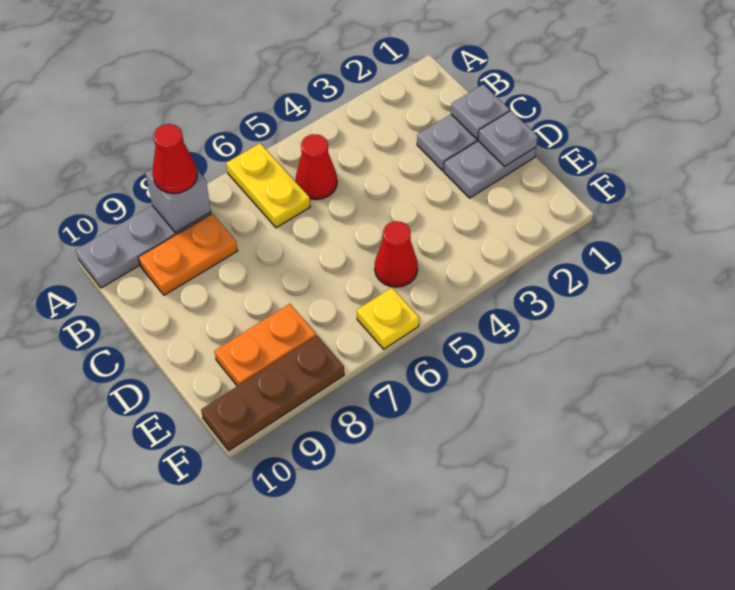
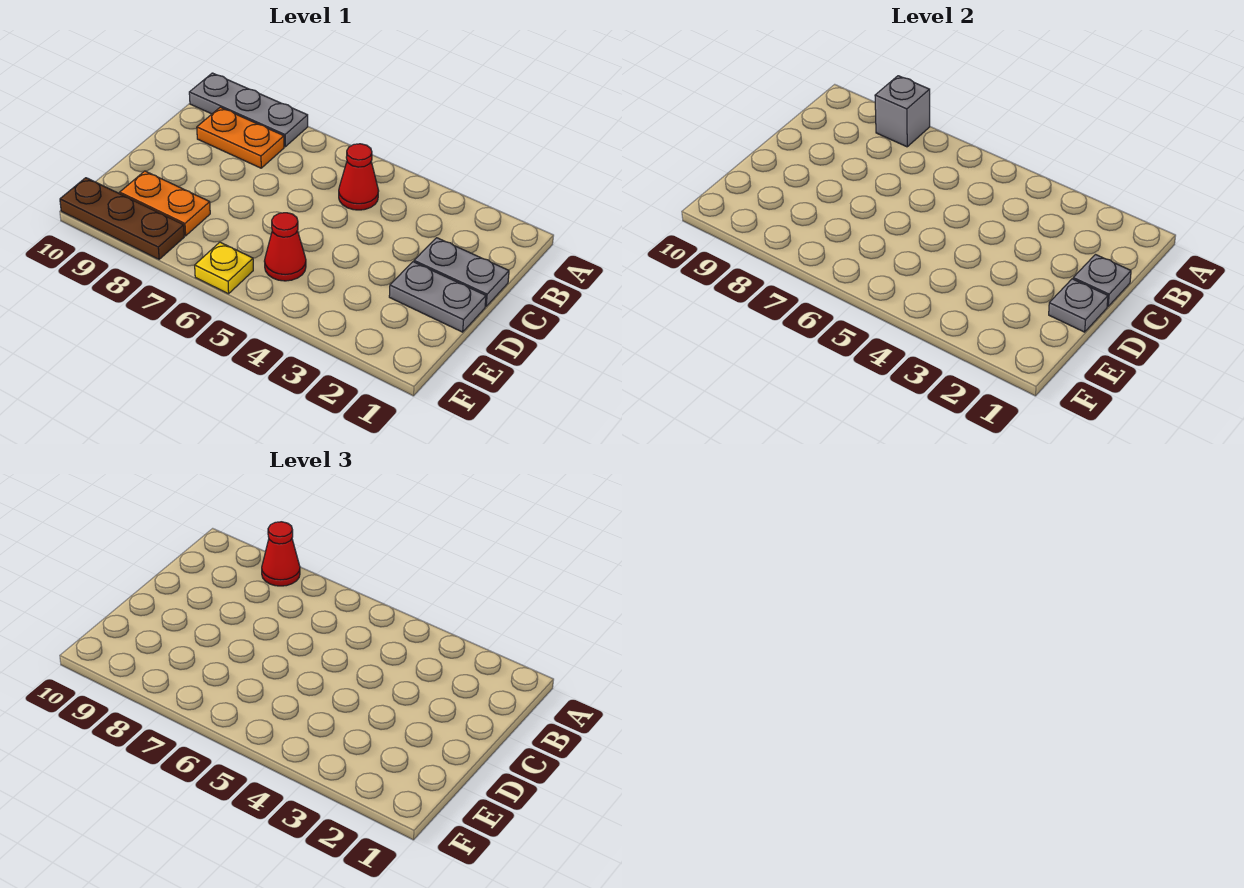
yellow plate A6:B6 level 1 -> none

